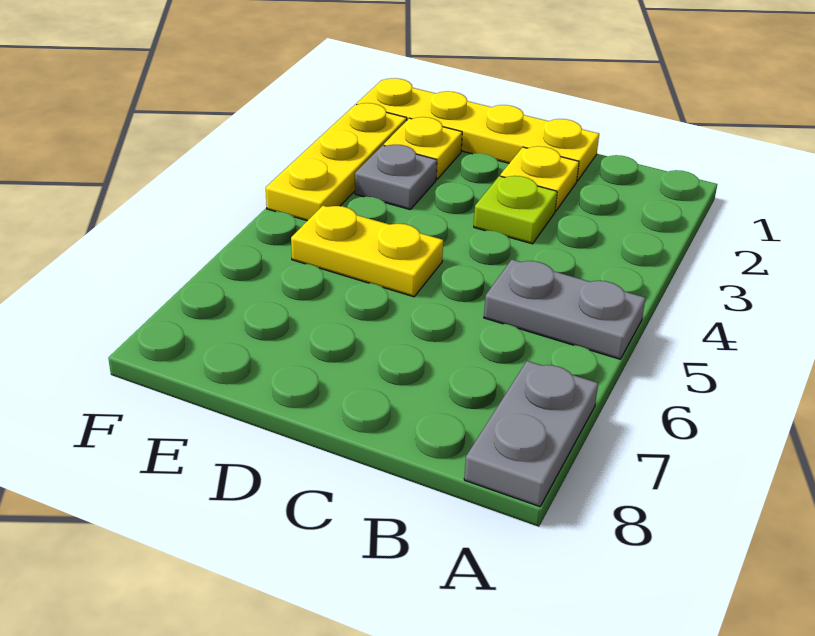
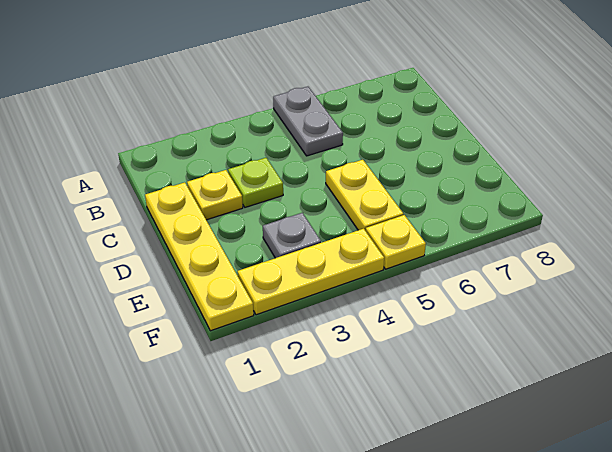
grey plate A7:A8 level 1 -> none
yellow plate E2 level 1 -> yellow plate F5 level 1

